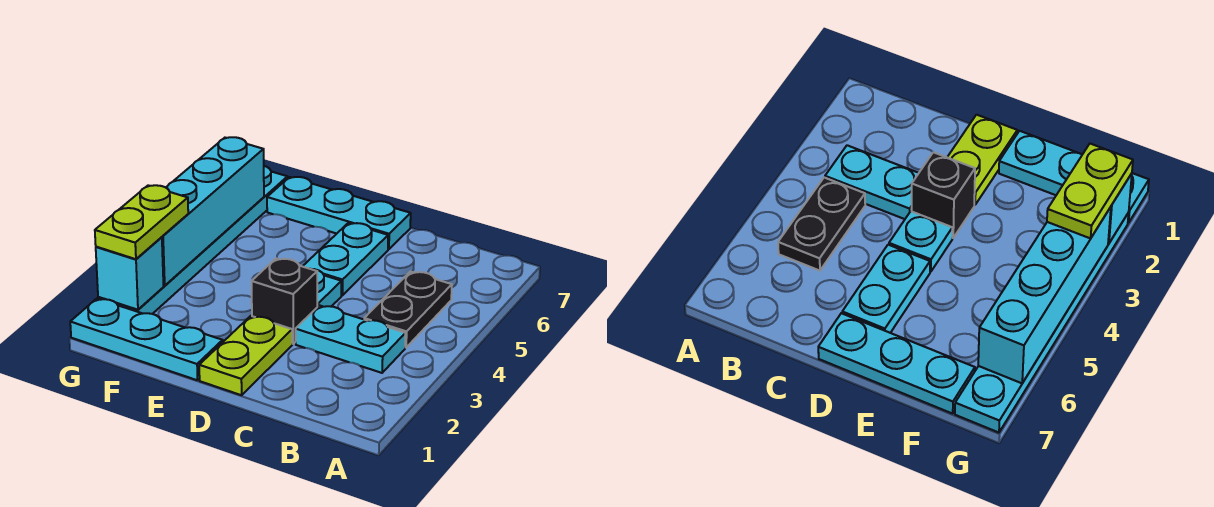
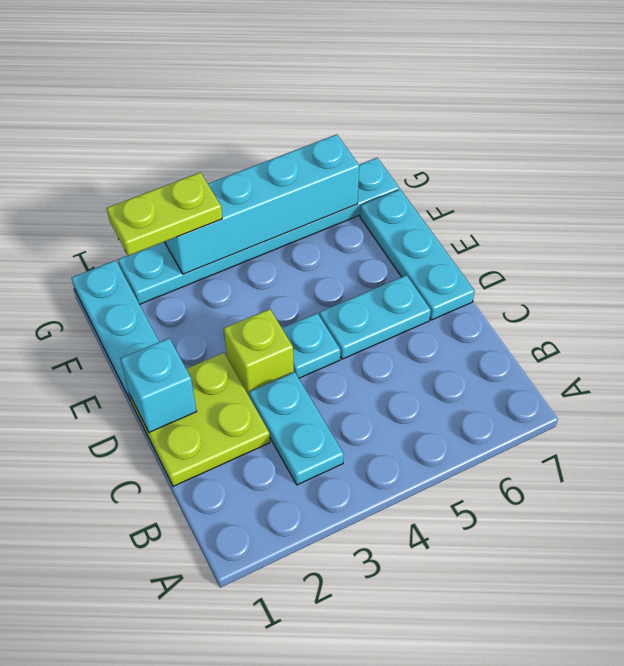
black plate B4:B5 level 1 -> none
lime plate D1:D2 level 1 -> lime plate C1:D2 level 1
black brick D3 level 1 -> lime brick D3 level 1
cyan brick G2 level 2 -> cyan brick D1 level 2

